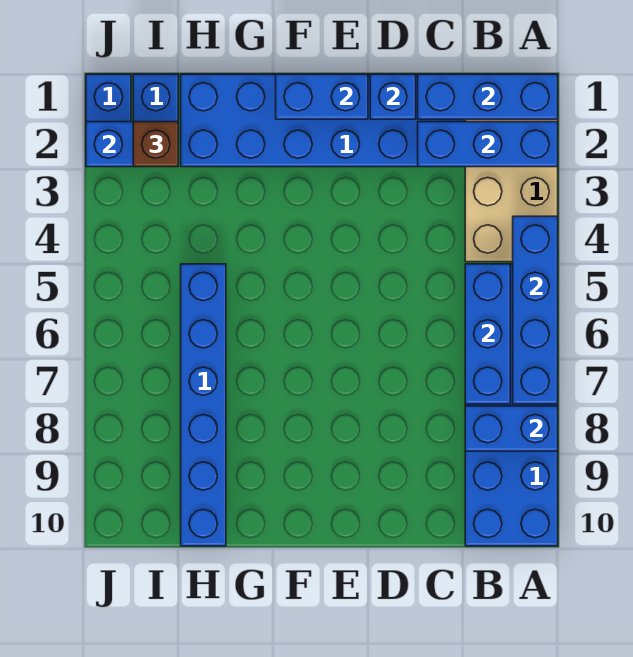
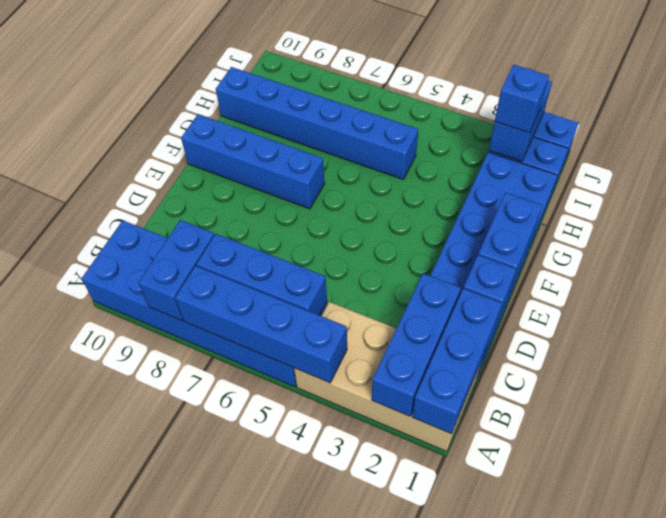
none -> blue brick F7:F10 level 1
brown brick I2 level 3 -> blue brick I2 level 3

